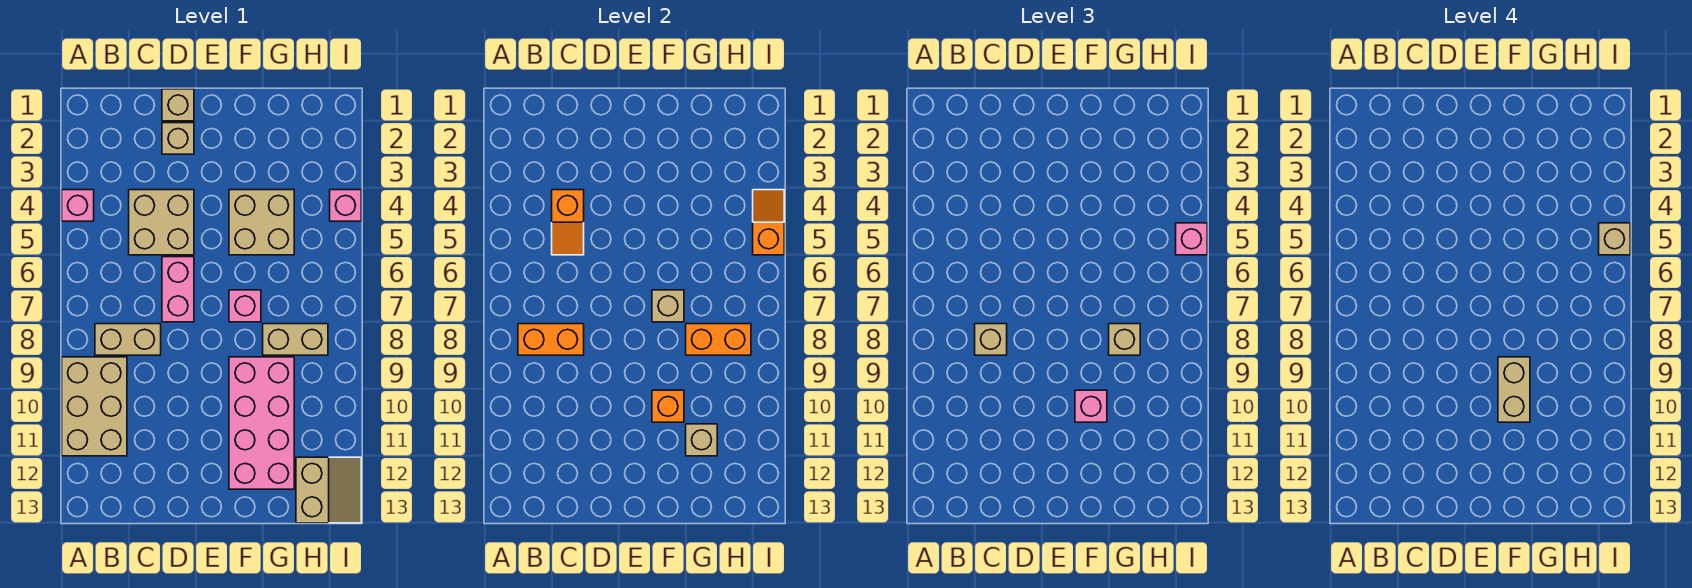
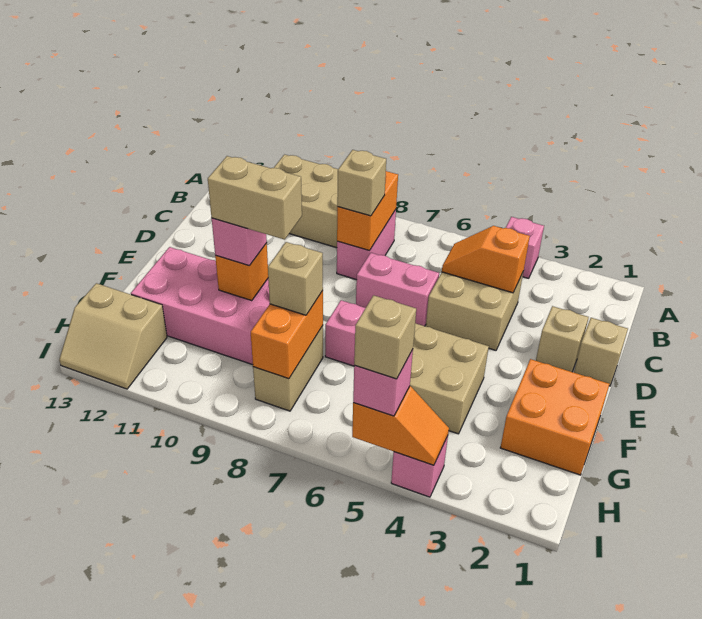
tan brick B8:C8 level 1 -> pink brick B8:C8 level 1
none -> orange brick F1:G2 level 1
tan brick F7 level 2 -> none
tan brick G11 level 2 -> none

